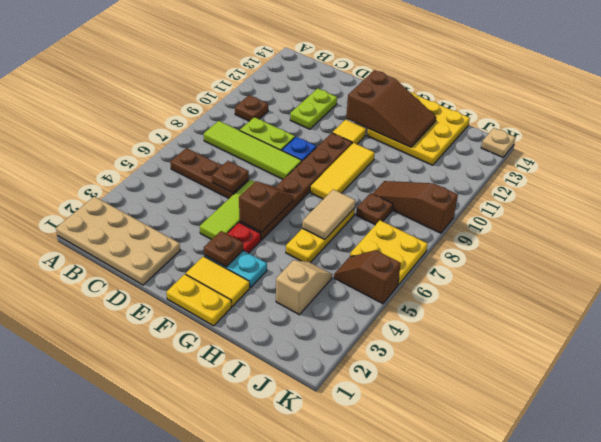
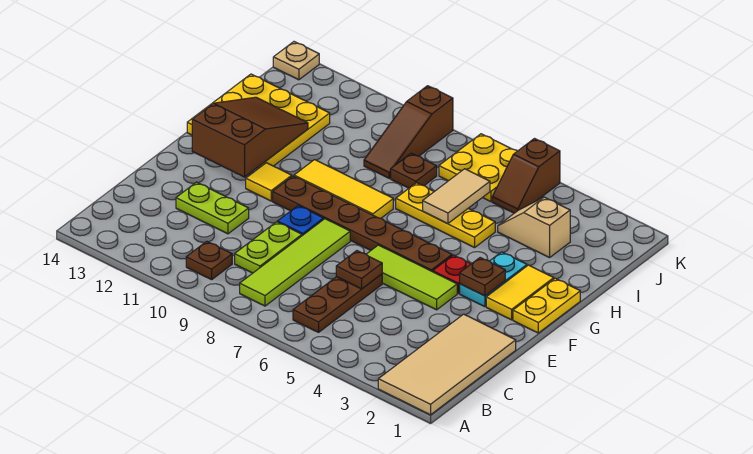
tan plate A1:D2 level 1 -> tan tile A1:D2 level 1
brown slope F5:F6 level 2 top 5 -> none
tan tile H6:H7 level 2 -> tan tile H6:I6 level 2

